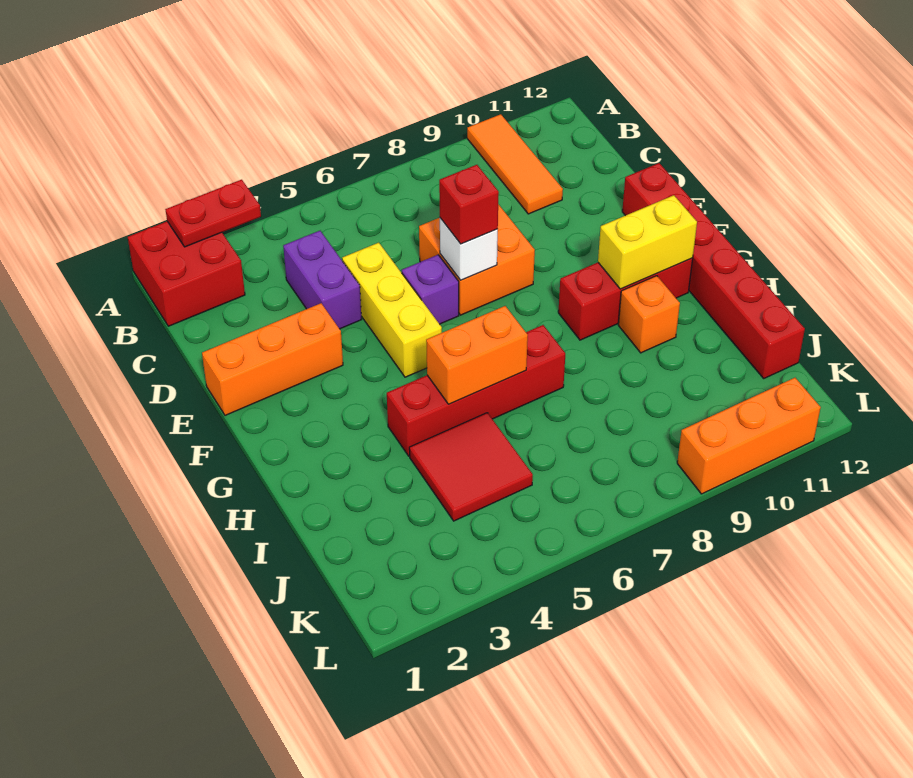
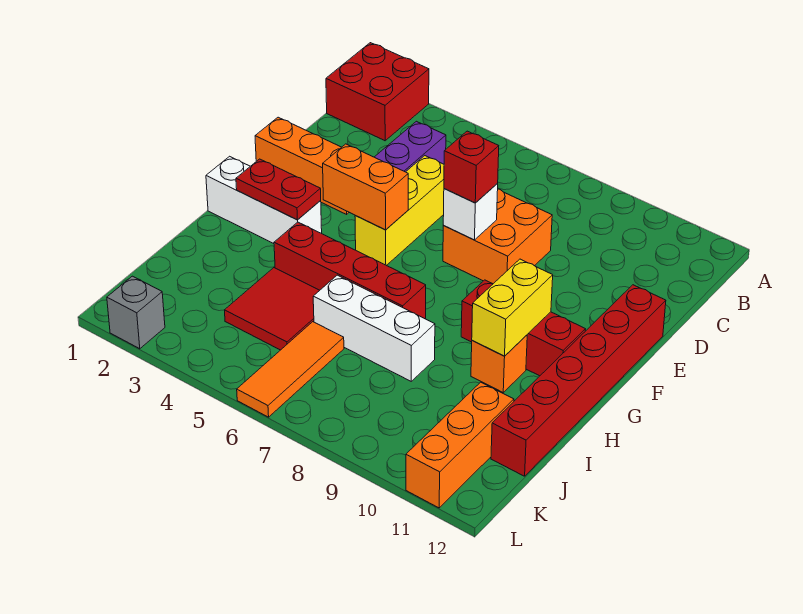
red plate A2:A3 level 2 -> red plate G2:G3 level 2
orange tile A10:C10 level 1 -> orange tile J6:L6 level 1
purple brick E6 level 1 -> none
none -> white brick G1:G3 level 1
yellow brick G10:G11 level 2 -> yellow brick G10:H10 level 2
orange brick H5:H6 level 2 -> orange brick F4:F5 level 2
none -> white brick I6:I8 level 1
none -> grey brick L2 level 1
orange brick L9:L11 level 1 -> orange brick J11:L11 level 1

